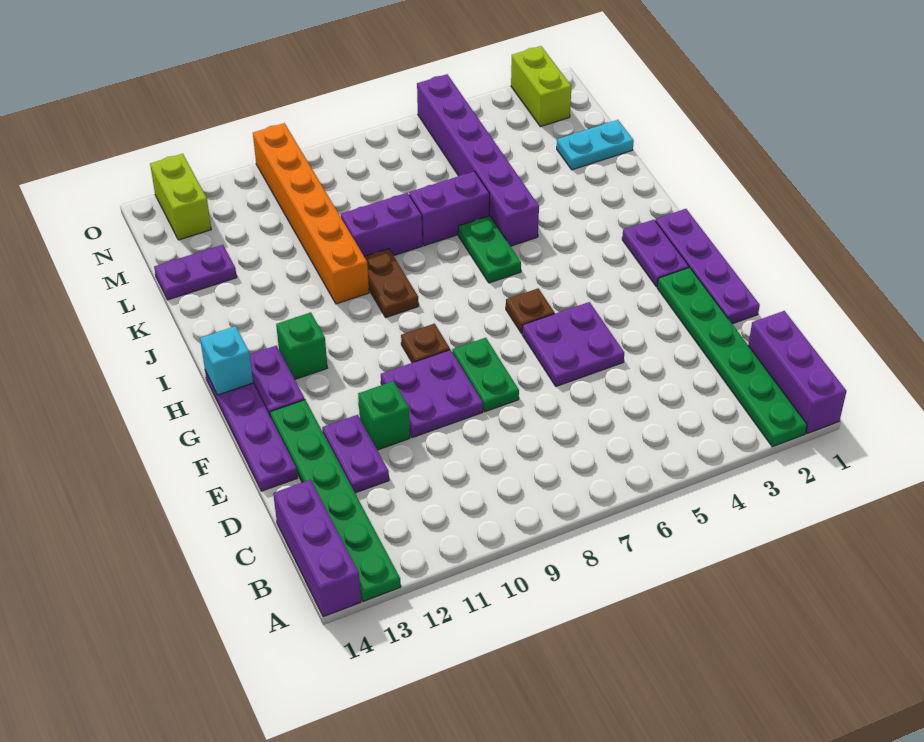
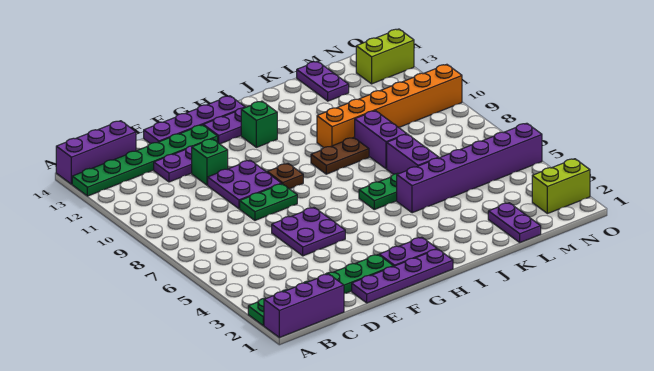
brown plate G6 level 1 -> none
cyan brick H14 level 2 -> none
cyan plate L1:L2 level 1 -> purple plate L1:L2 level 1

